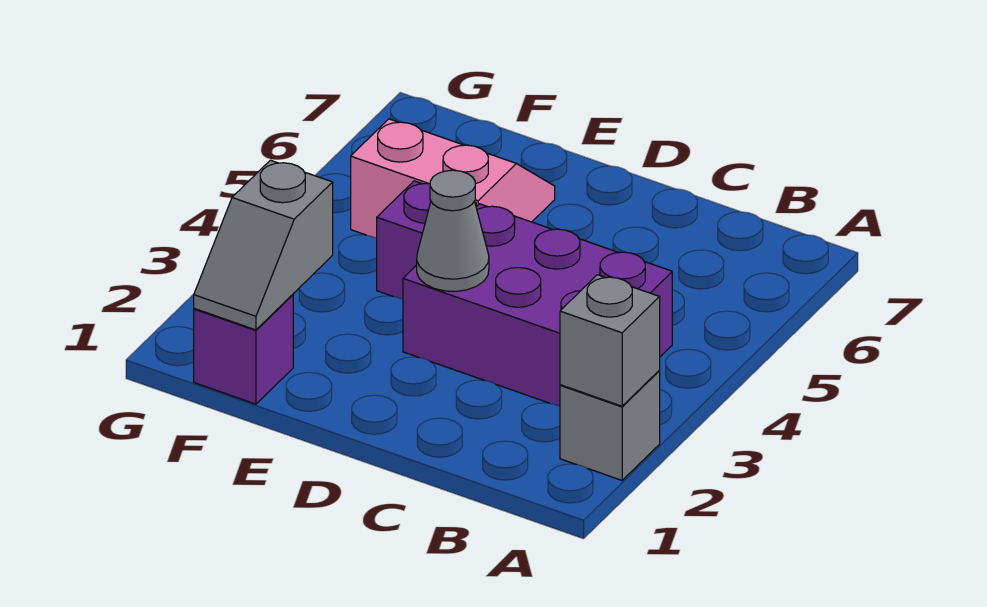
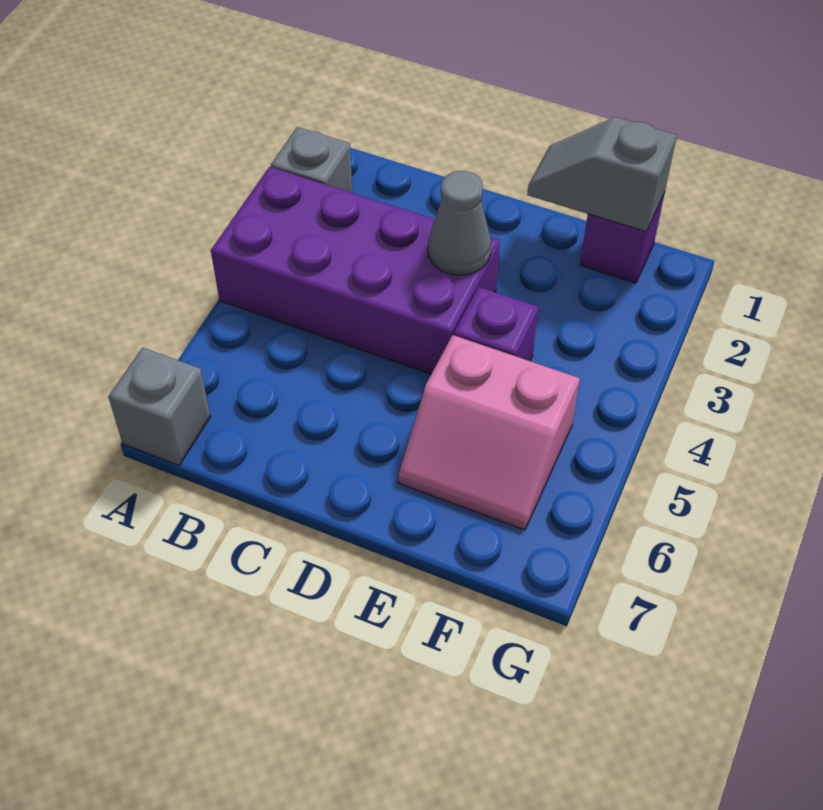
grey brick A2 level 2 -> grey brick A7 level 1
purple brick B3:D4 level 1 -> purple brick A3:D4 level 1
grey slope F1:F2 level 2 top 2 -> grey slope E1:F1 level 2 top F

